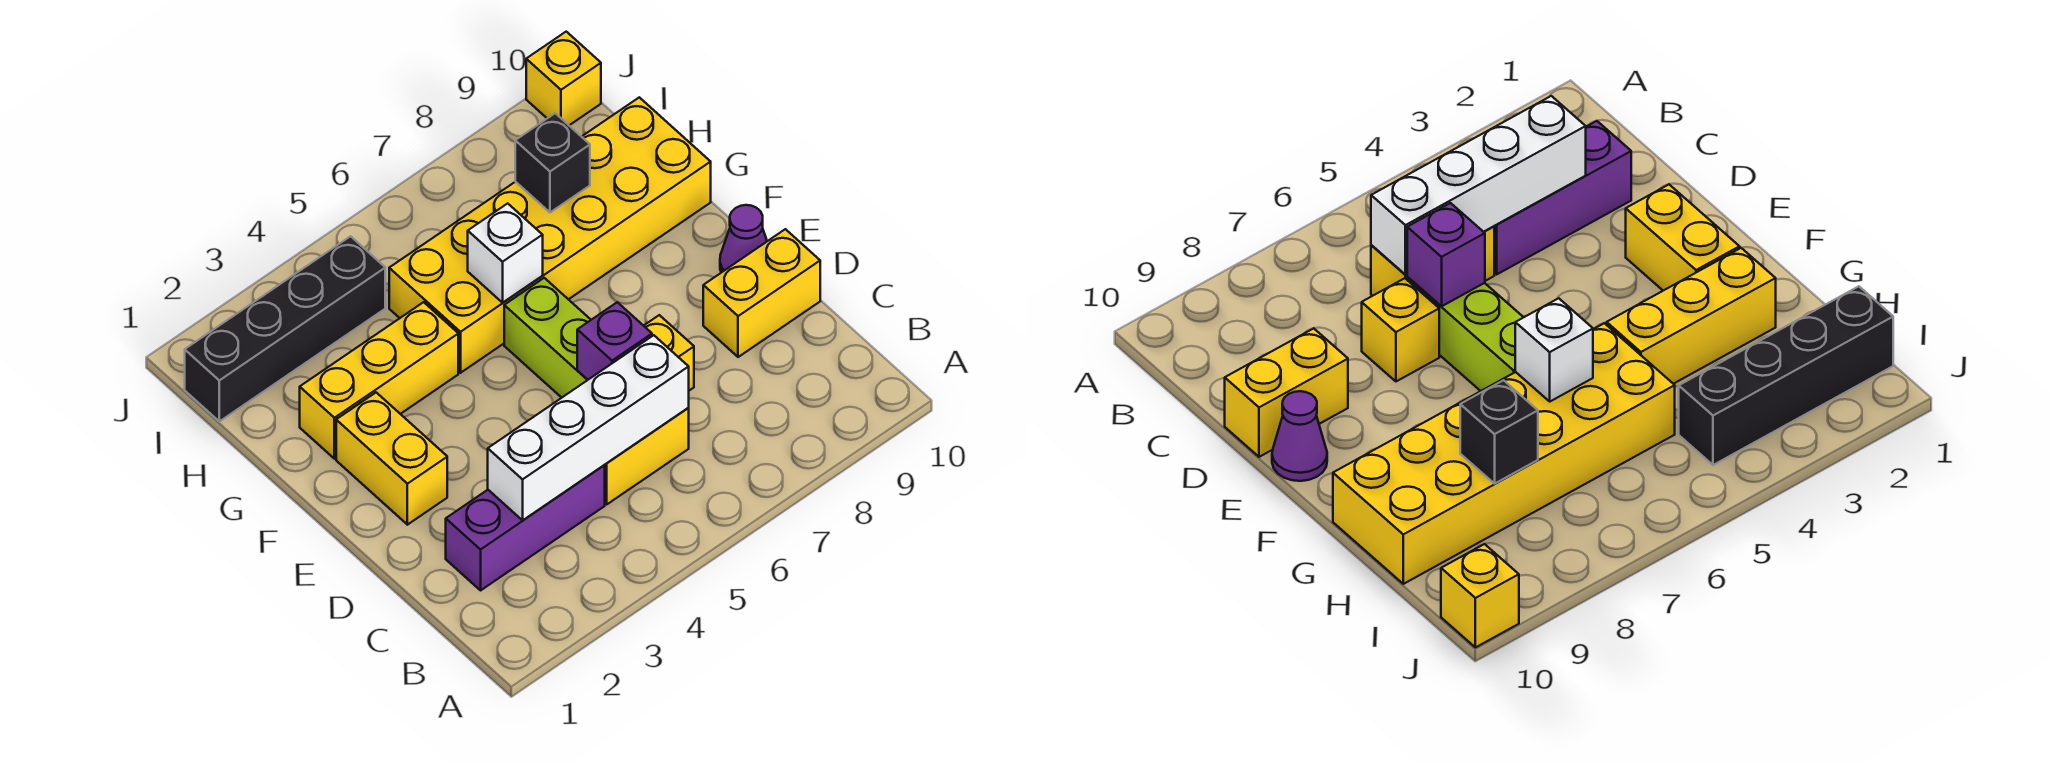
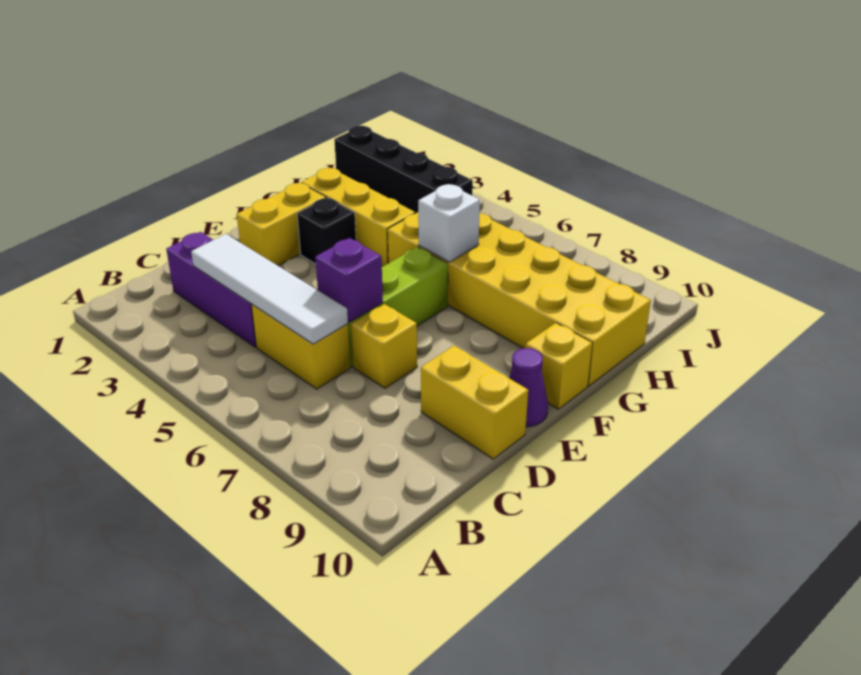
white brick C3:C6 level 2 -> white tile C3:C6 level 2
black brick H8 level 2 -> black brick F3 level 1
yellow brick J10 level 1 -> yellow brick F10 level 1

